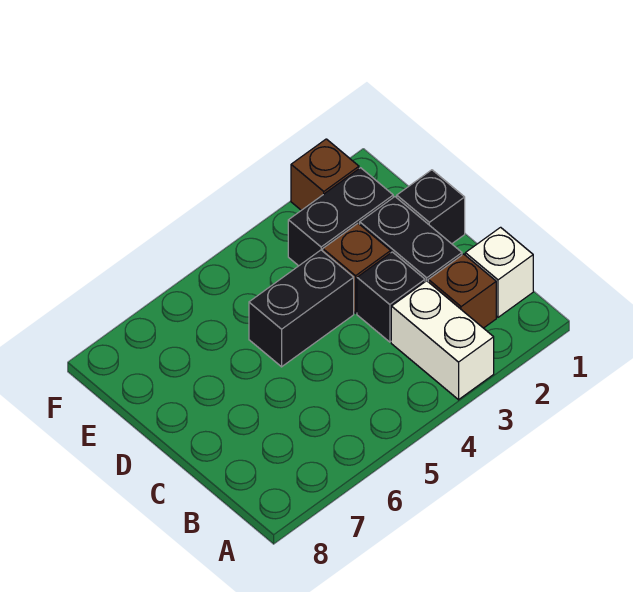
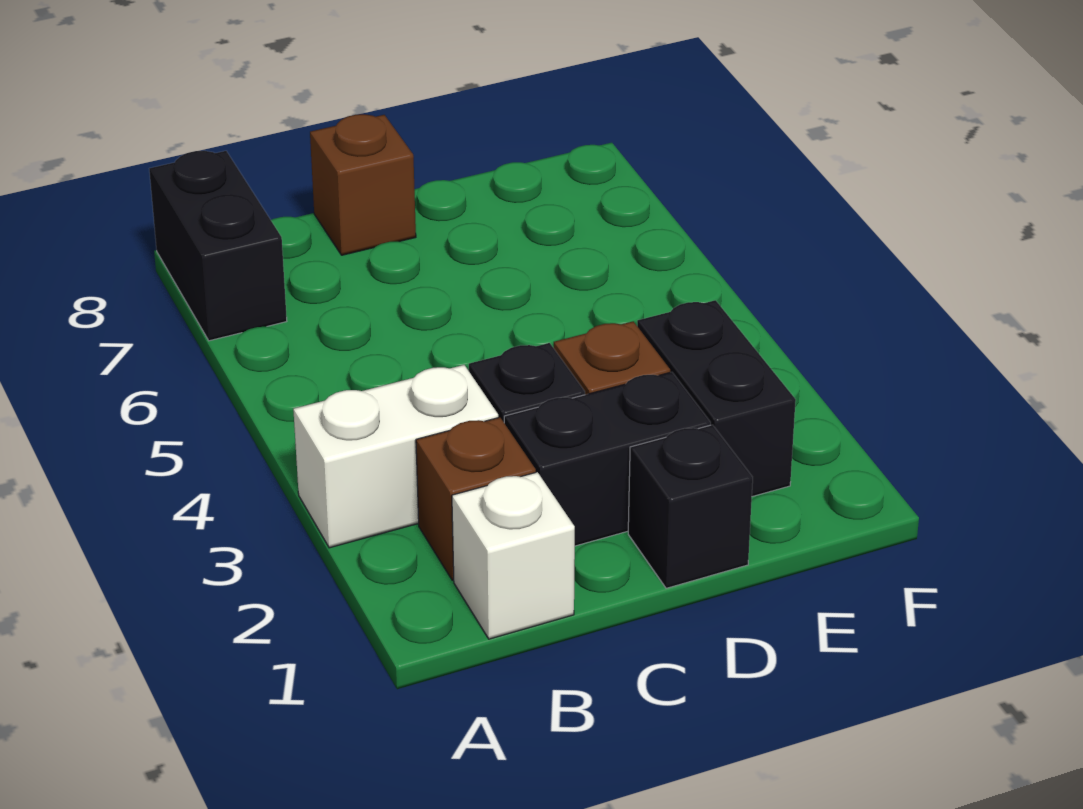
black brick D4:D5 level 1 -> black brick A7:A8 level 1
brown brick F2 level 1 -> brown brick C8 level 1

